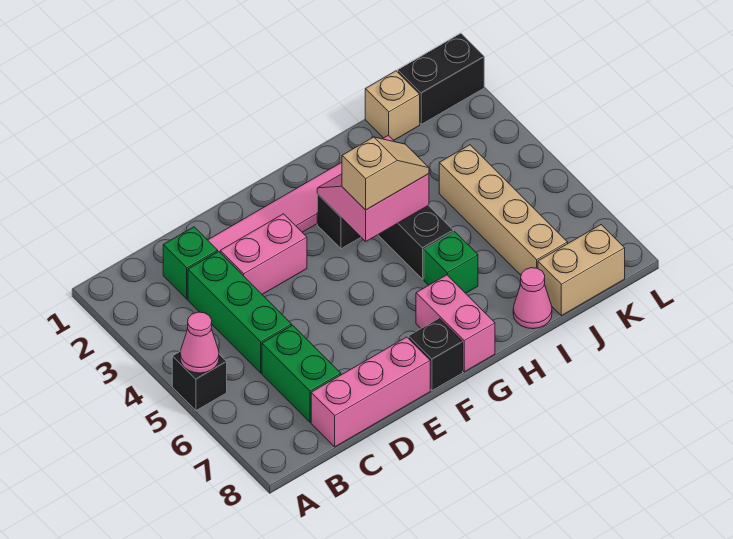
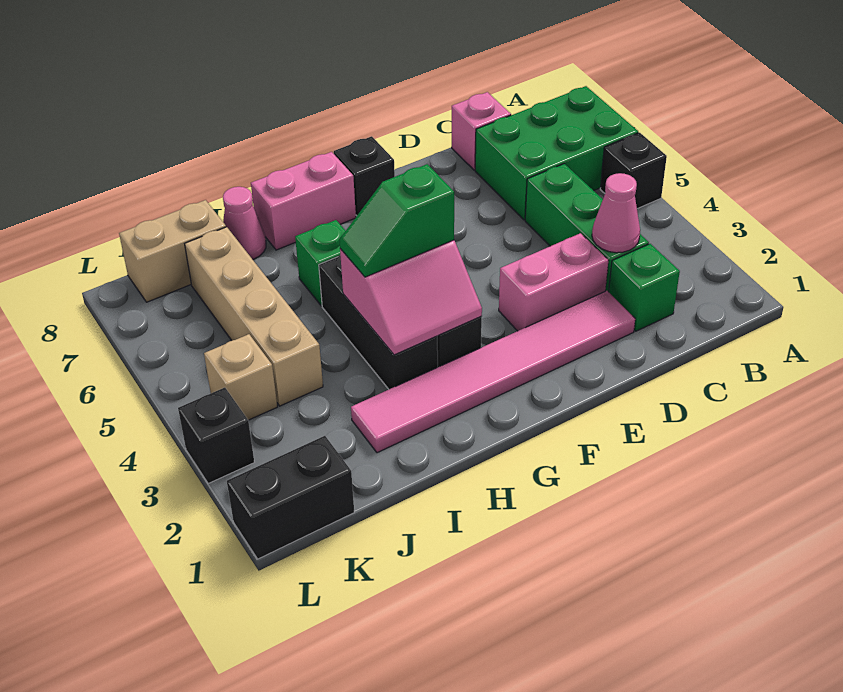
pink cone A5 level 2 -> pink cone C3 level 2
green brick C6:C7 level 1 -> green brick A6:C7 level 1
pink brick C8:E8 level 1 -> pink brick C8 level 1
tan slope G4:H4 level 3 top G -> green slope G4:H4 level 3 top G
pink brick G7:G8 level 1 -> pink brick G8:H8 level 1
tan brick J1 level 1 -> tan brick K4 level 1
none -> black brick L3 level 1

